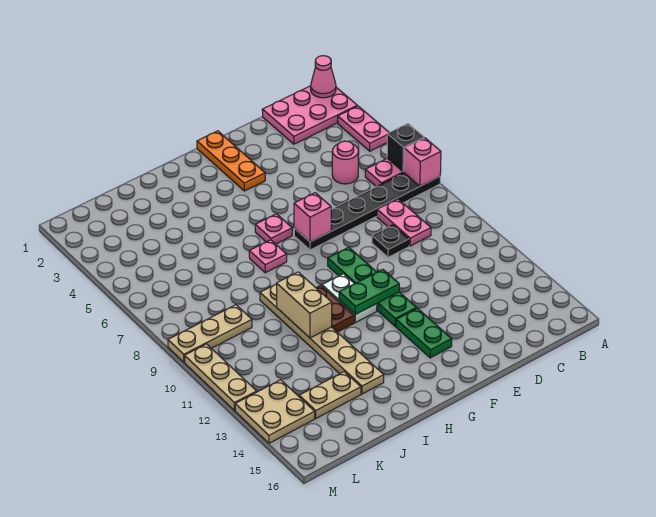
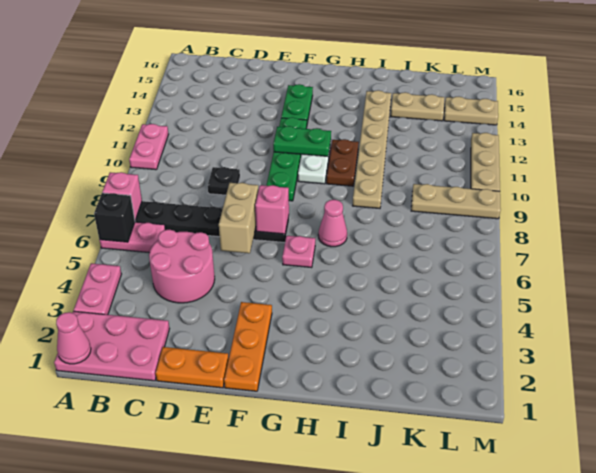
pink round brick C5 level 1 -> pink round brick C4:D5 level 1
pink plate C8:C9 level 1 -> pink plate A10:A11 level 1
none -> orange plate D1:E1 level 1
pink plate H7 level 1 -> pink cone H7 level 1
tan brick I10:I11 level 2 -> tan brick E6:E7 level 2
tan plate L13:M14 level 1 -> tan plate L14:M14 level 1

